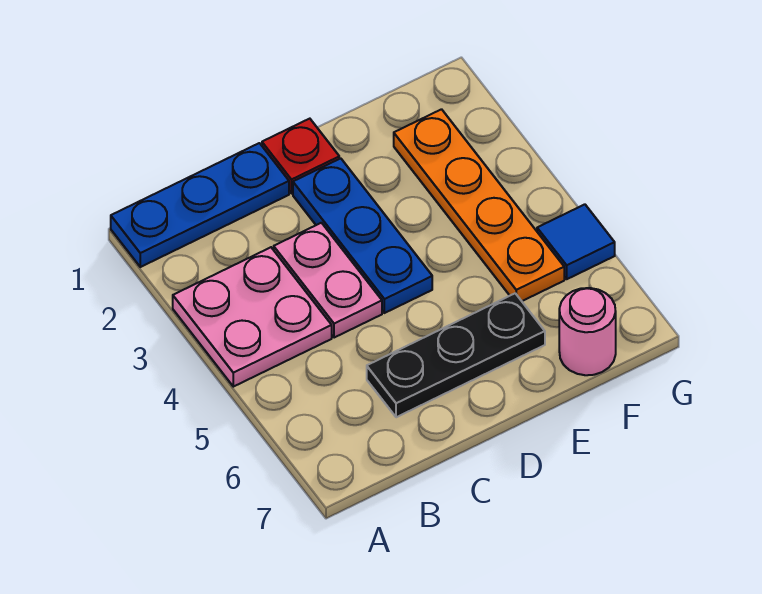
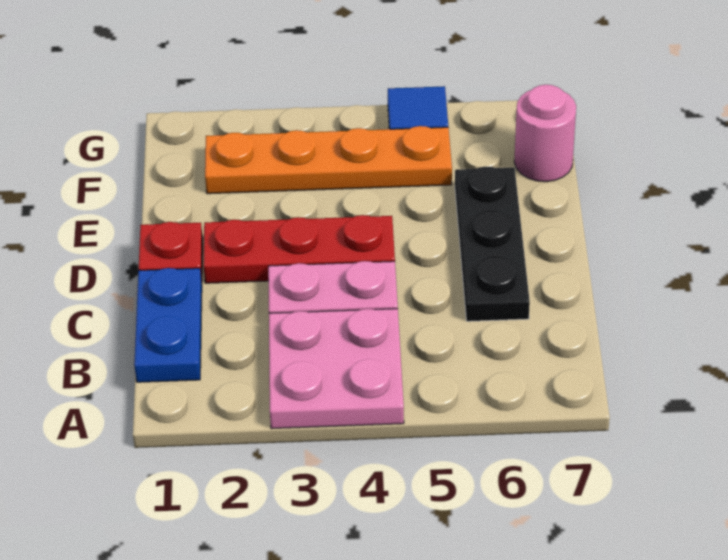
blue plate A1:C1 level 1 -> blue plate B1:C1 level 1
blue plate D2:D4 level 1 -> red plate D2:D4 level 1

